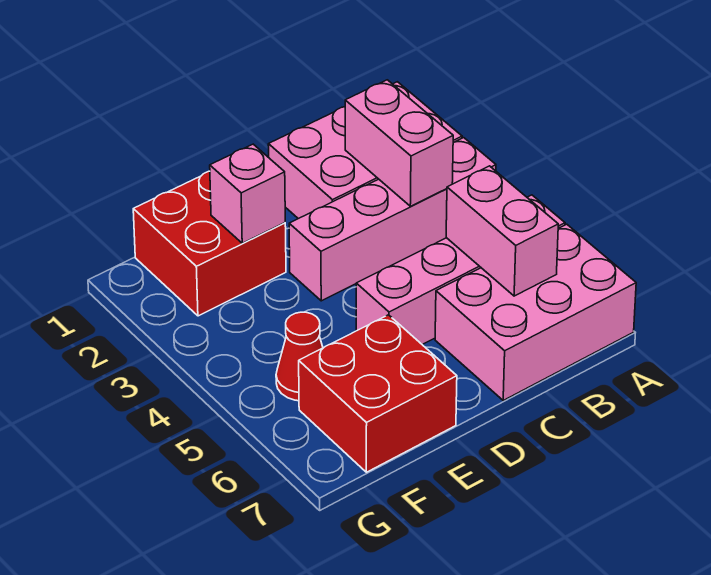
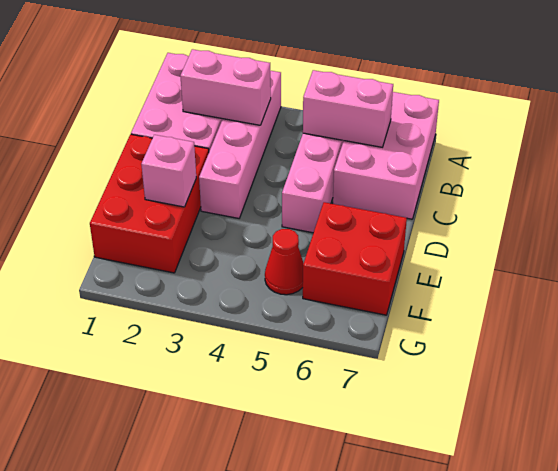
red brick E1:F2 level 1 -> red brick D1:F2 level 1

